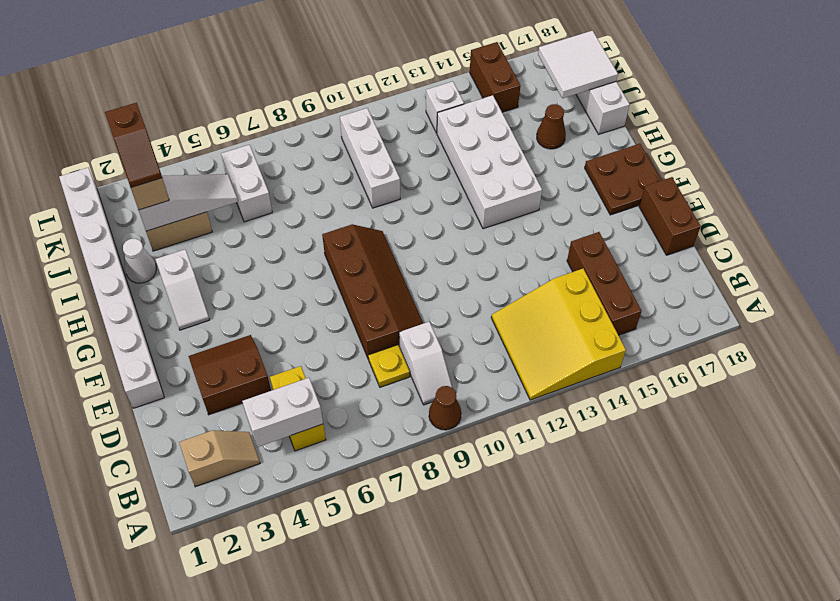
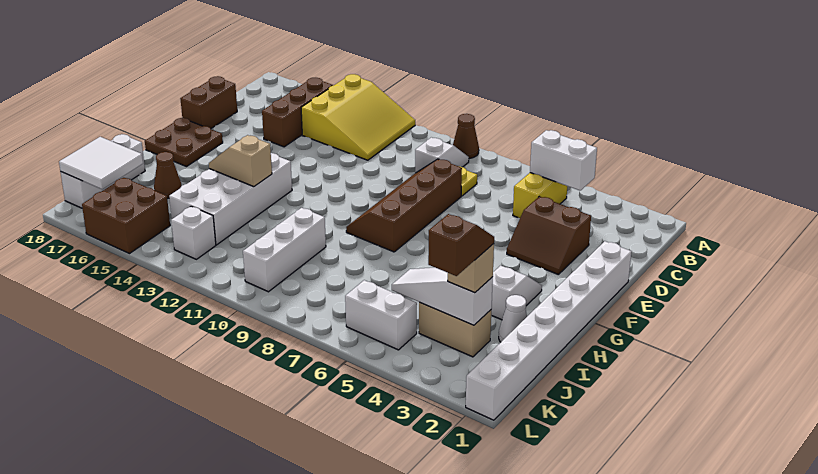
tan slope B2:B3 level 1 top 2 -> tan slope H13:H14 level 2 top 13
white brick J6:K6 level 1 -> white brick K5:K6 level 1
brown brick K15:L15 level 1 -> brown brick K15:L16 level 1

